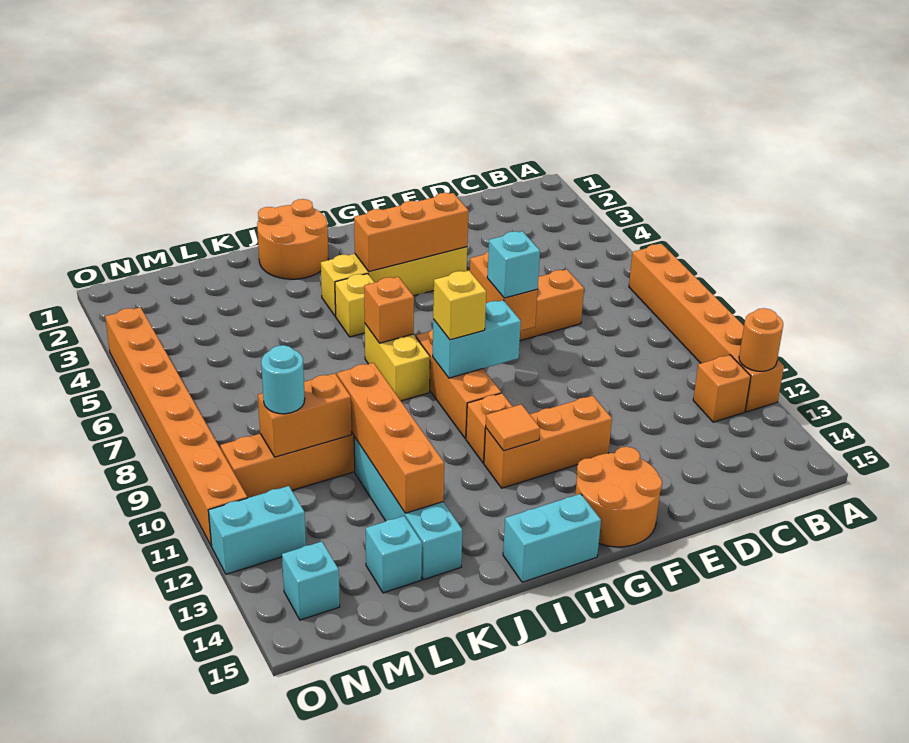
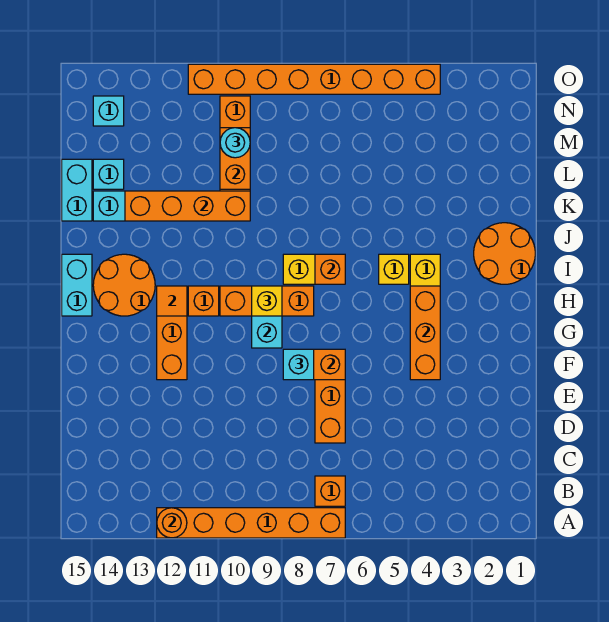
orange brick B12 level 1 -> orange brick B7 level 1
orange round brick F14:G15 level 1 -> orange round brick H13:I14 level 1
cyan brick N12:O12 level 1 -> cyan brick K15:L15 level 1

